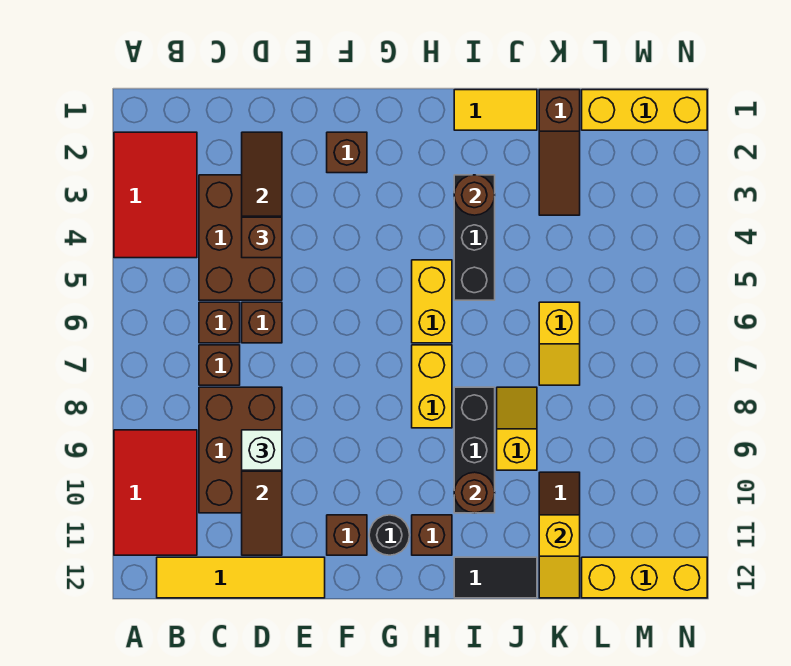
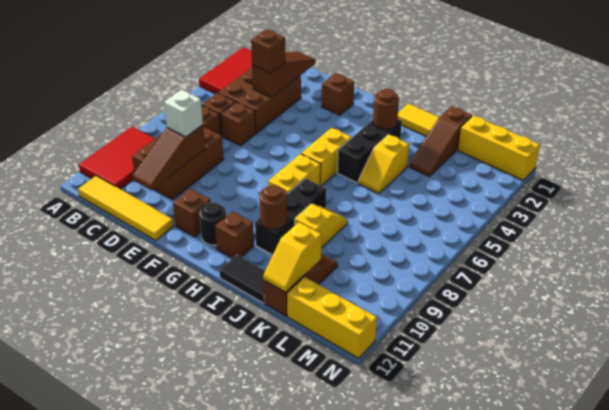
yellow slope K6:K7 level 1 top 6 -> yellow slope J4:J5 level 1 top 4

